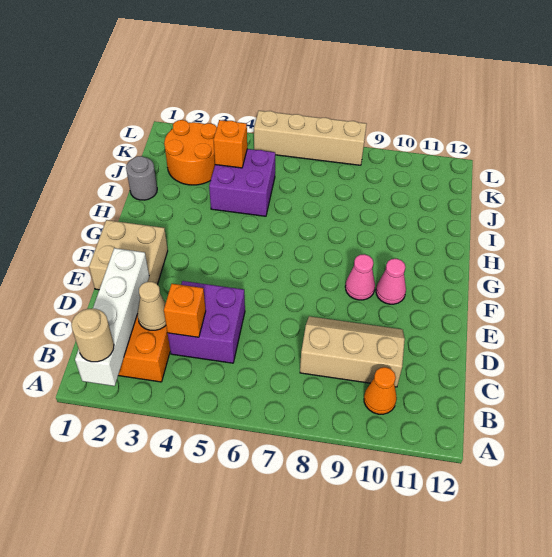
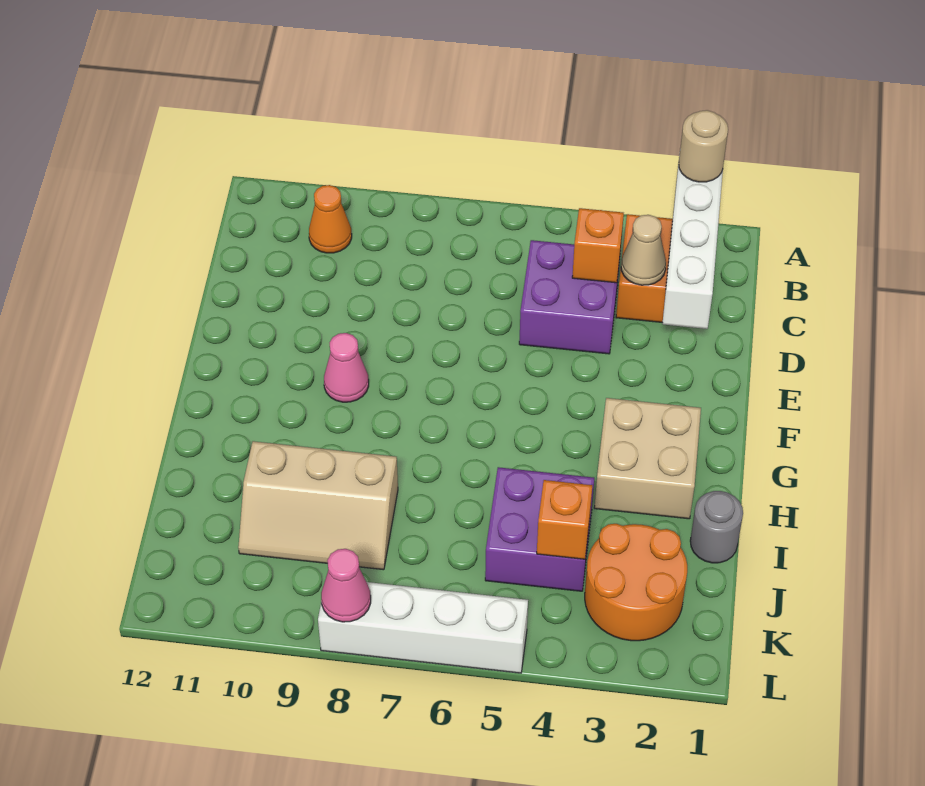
tan slope C8:D10 level 1 top C -> tan slope I8:J10 level 1 top I
tan brick E1:F2 level 1 -> tan brick G2:H3 level 1
pink cone F10 level 1 -> pink cone L8 level 2
tan brick L5:L8 level 1 -> white brick L5:L8 level 1

